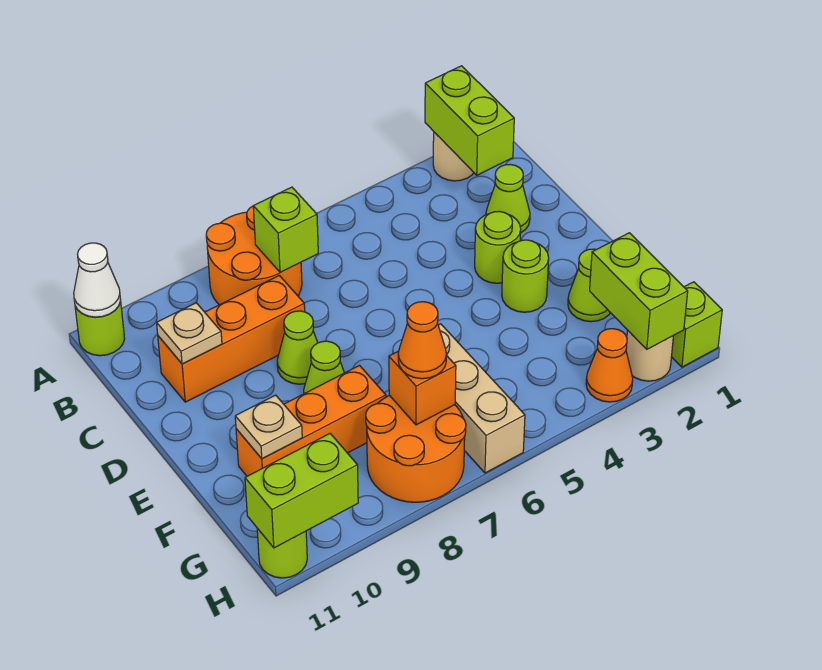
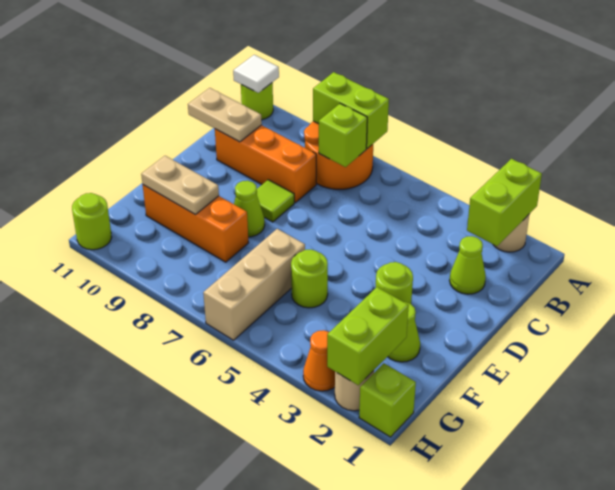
white cone A11 level 2 -> white tile A11 level 2
tan plate C10 level 2 -> tan plate C10:C11 level 2
lime round brick D3 level 1 -> lime round brick F5 level 1
lime cone D8 level 1 -> lime tile D8 level 1
tan plate F10 level 2 -> tan plate F9:F10 level 2
orange round brick G7:H8 level 1 -> none
orange brick G7 level 2 -> none
orange cone G7 level 3 -> none
lime brick H10:H11 level 2 -> lime brick A7:A8 level 2

